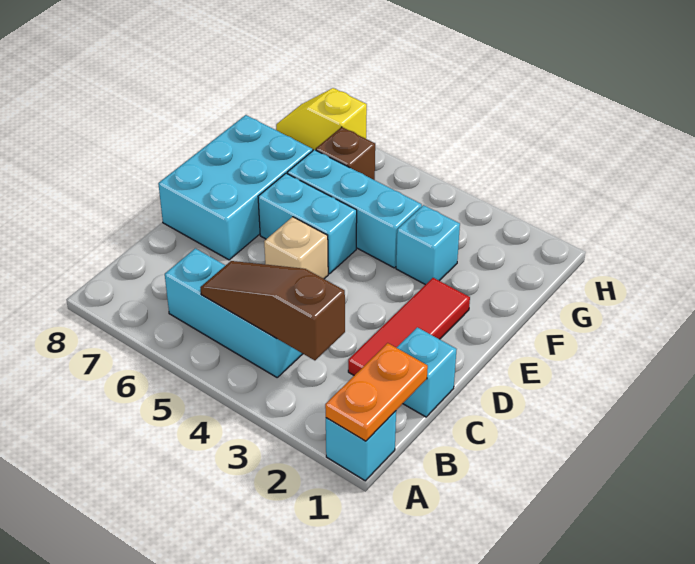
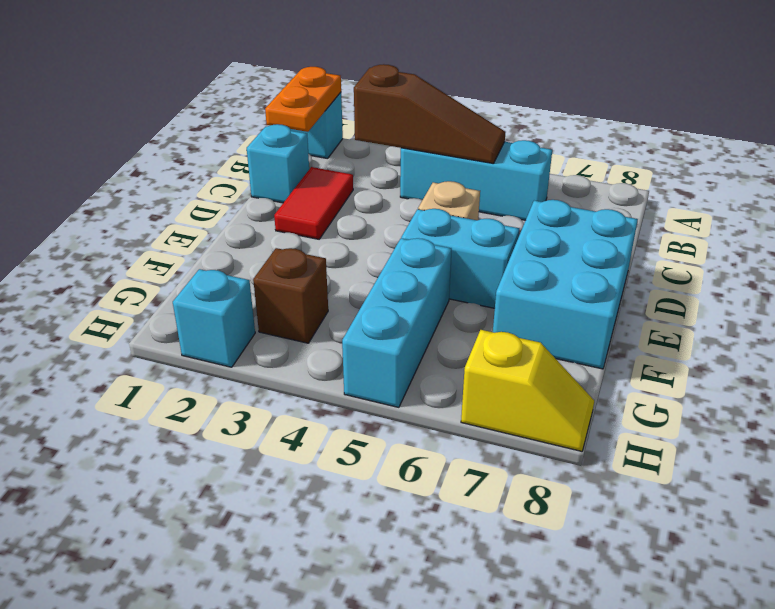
red tile C2:E2 level 1 -> red tile C2:D2 level 1
cyan brick F3 level 1 -> cyan brick H2 level 1
cyan brick F4:F6 level 1 -> cyan brick F5:H5 level 1
brown brick G6 level 1 -> brown brick G3 level 1

